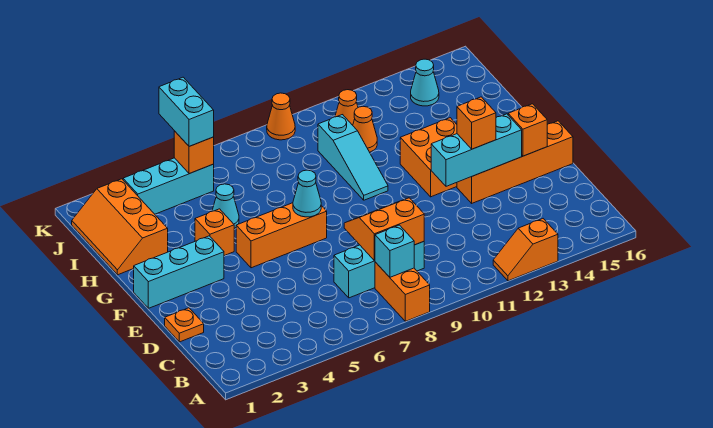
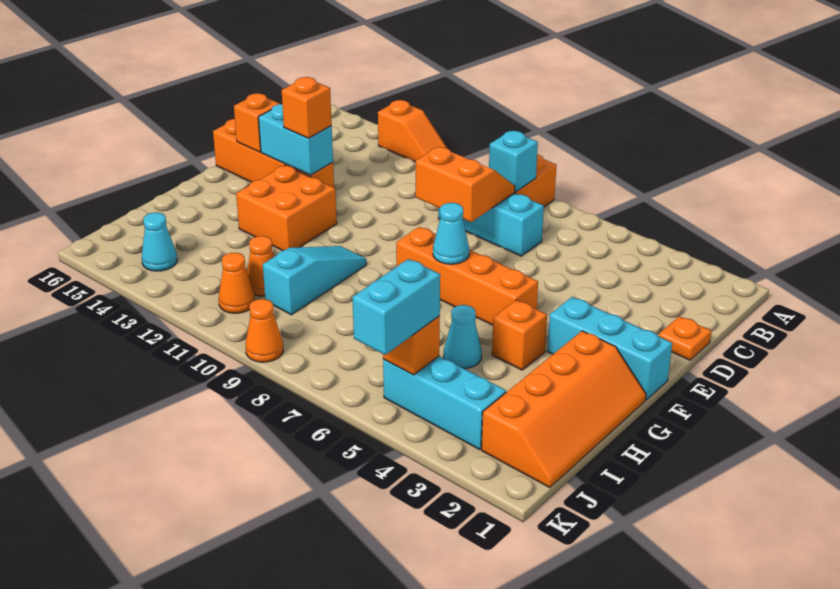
orange slope C8:D9 level 2 top C -> orange slope C8:D9 level 2 top D
cyan brick E12:E14 level 2 -> cyan brick E13:E14 level 2
orange brick F5:F7 level 1 -> orange brick F5:F8 level 1
orange slope H1:J2 level 1 top 2 -> orange slope G1:J2 level 1 top 2

